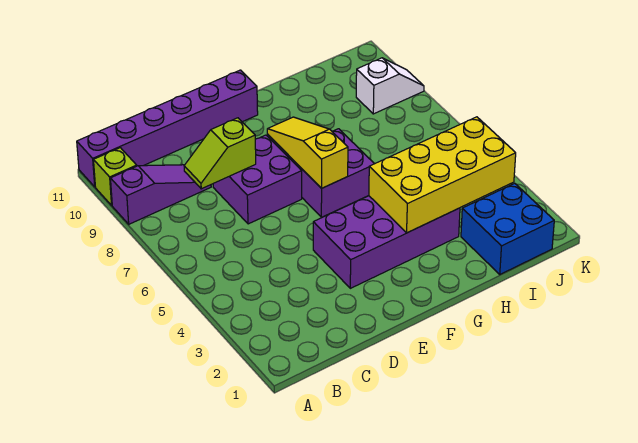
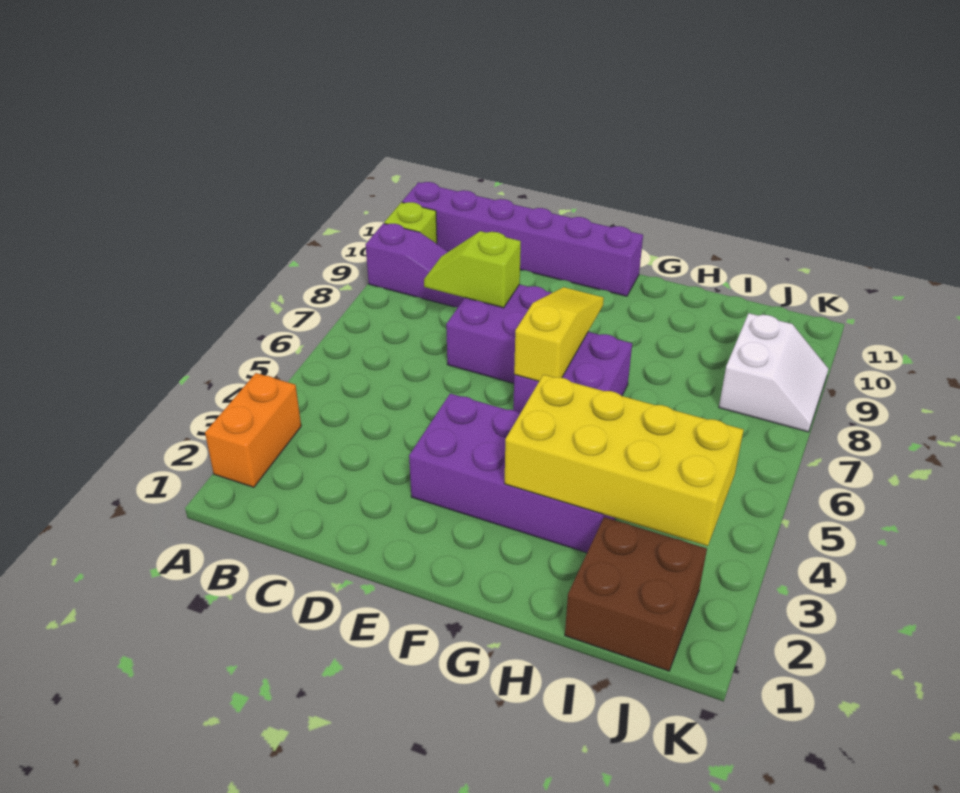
none -> orange brick A2:A3 level 1
blue brick I1:J2 level 1 -> brown brick I1:J2 level 1
white slope J9:K9 level 1 top J -> white slope J8:K9 level 1 top J

